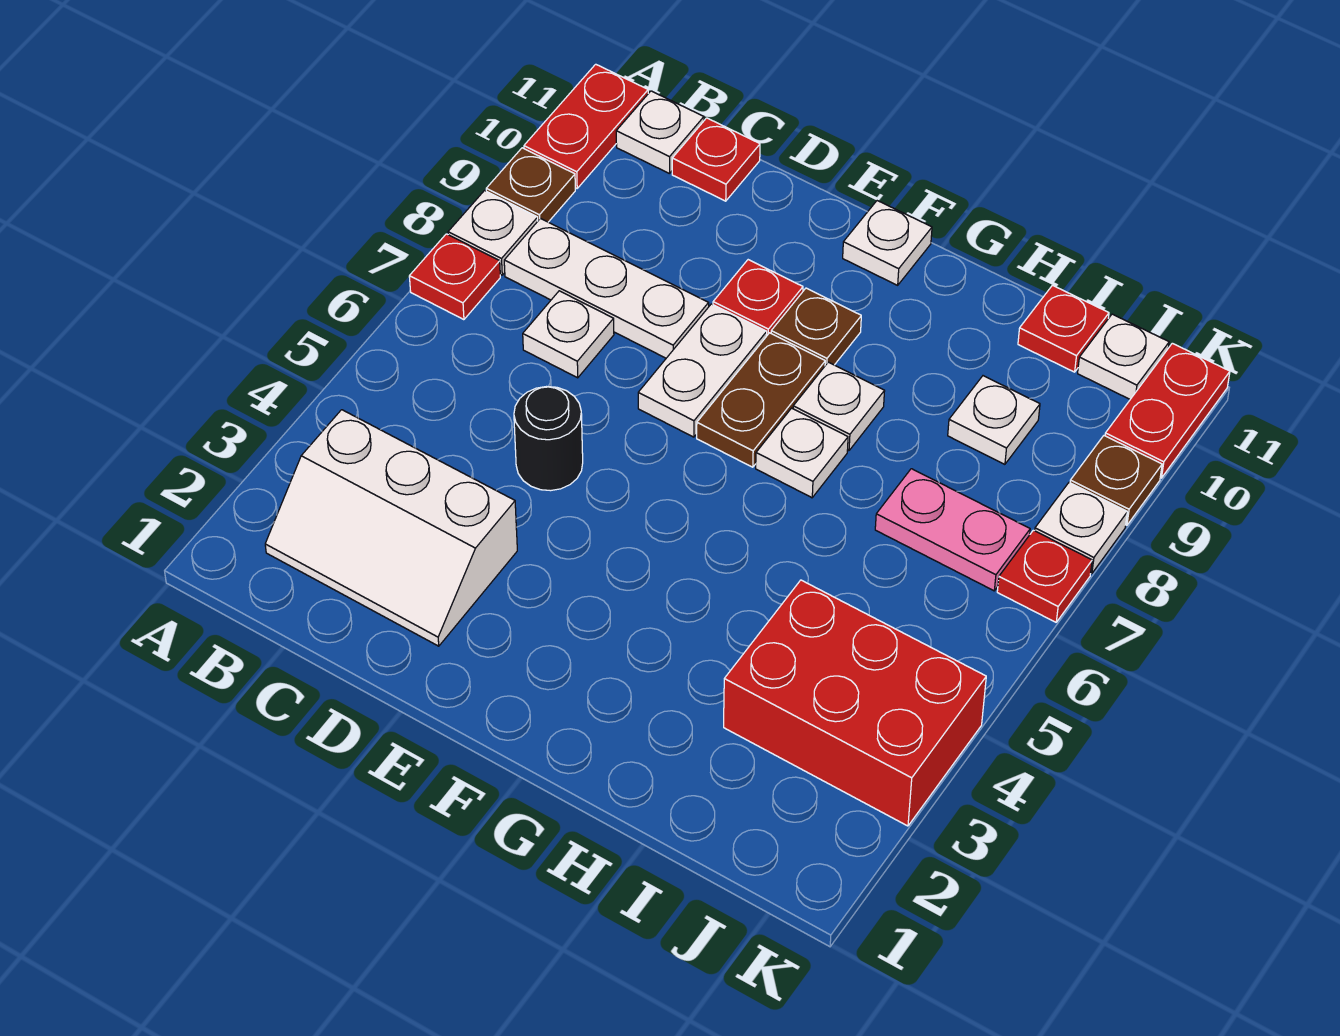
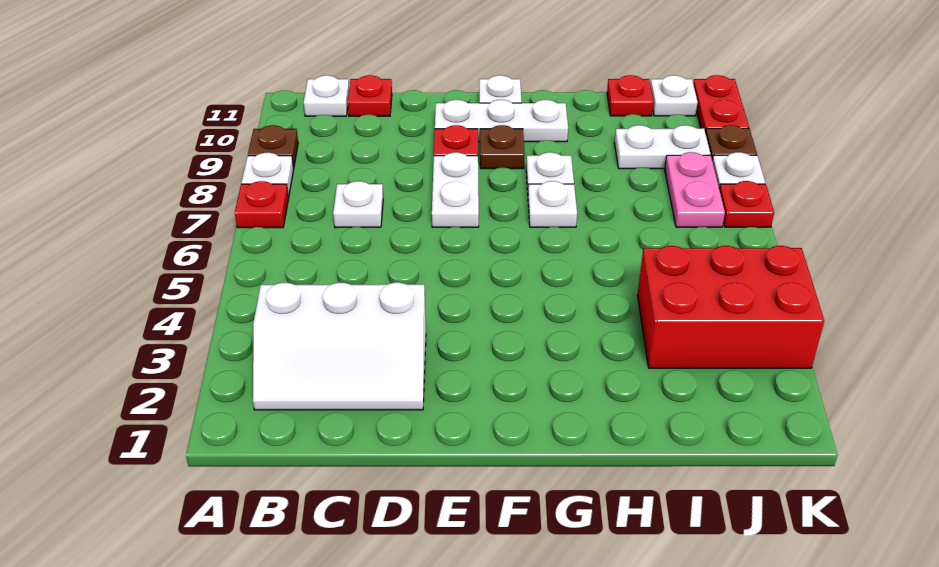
red plate A10:A11 level 1 -> none
white plate B8:D8 level 1 -> white plate E10:G10 level 1
black round brick D5 level 1 -> none
brown plate F7:F8 level 1 -> none
pink plate I7:J7 level 1 -> pink plate J7:J8 level 1
white plate I9 level 1 -> white plate I9:J9 level 1

